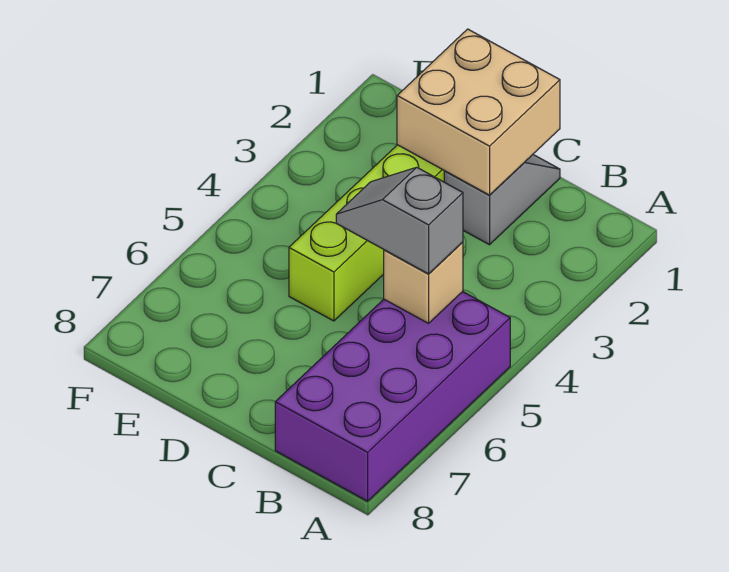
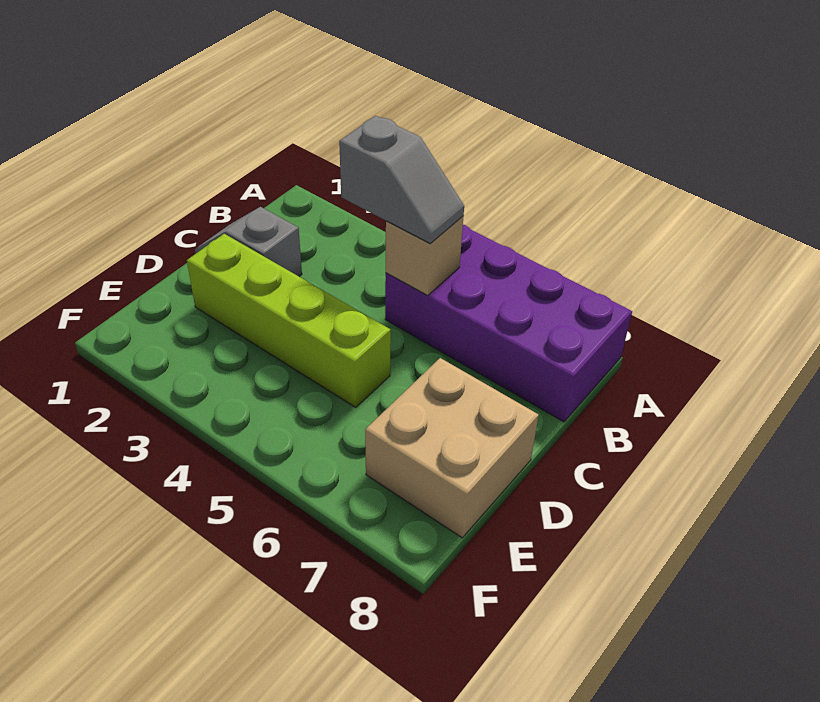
grey slope B5:C5 level 3 top B -> grey slope B4:B5 level 3 top 4
tan brick C1:D2 level 2 -> tan brick D7:E8 level 1

